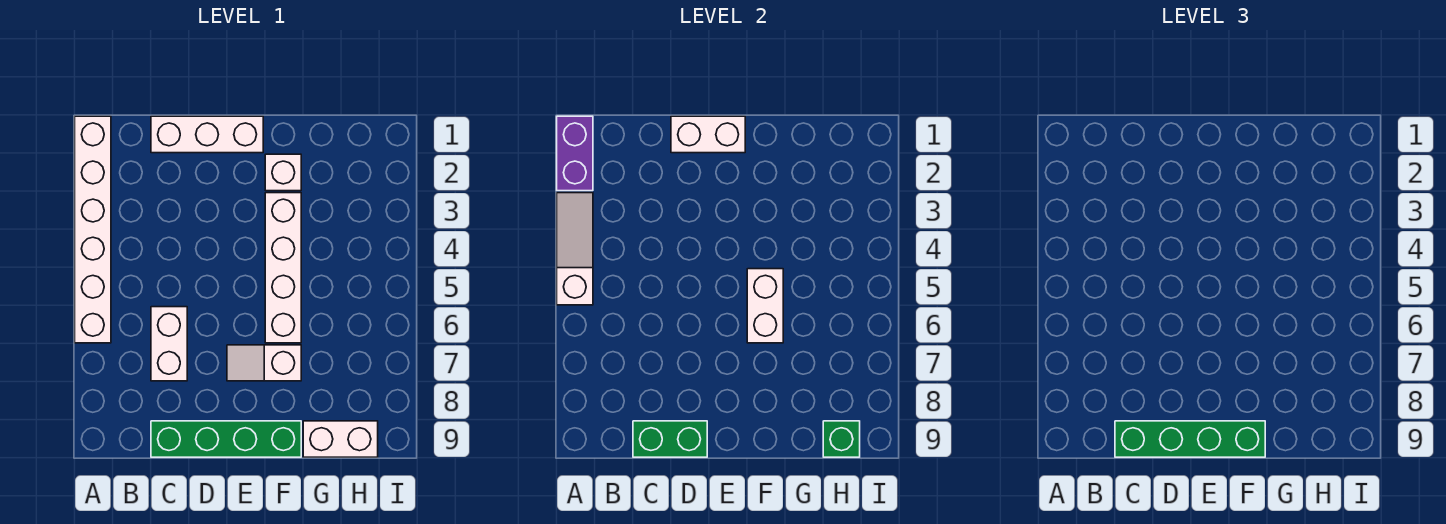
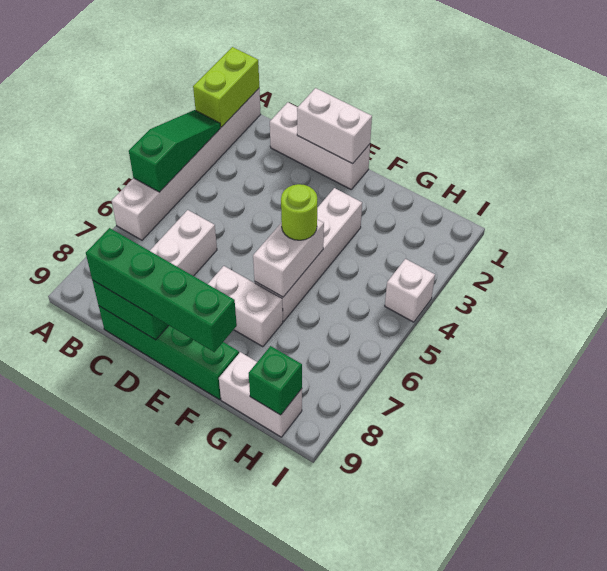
purple brick A1:A2 level 2 -> lime brick A1:A2 level 2
white slope A3:A5 level 2 top 5 -> green slope A3:A5 level 2 top 5
white slope E7:F7 level 1 top F -> white brick E7:F7 level 1
white brick F2 level 1 -> white brick I4 level 1
none -> lime round brick F5 level 3

